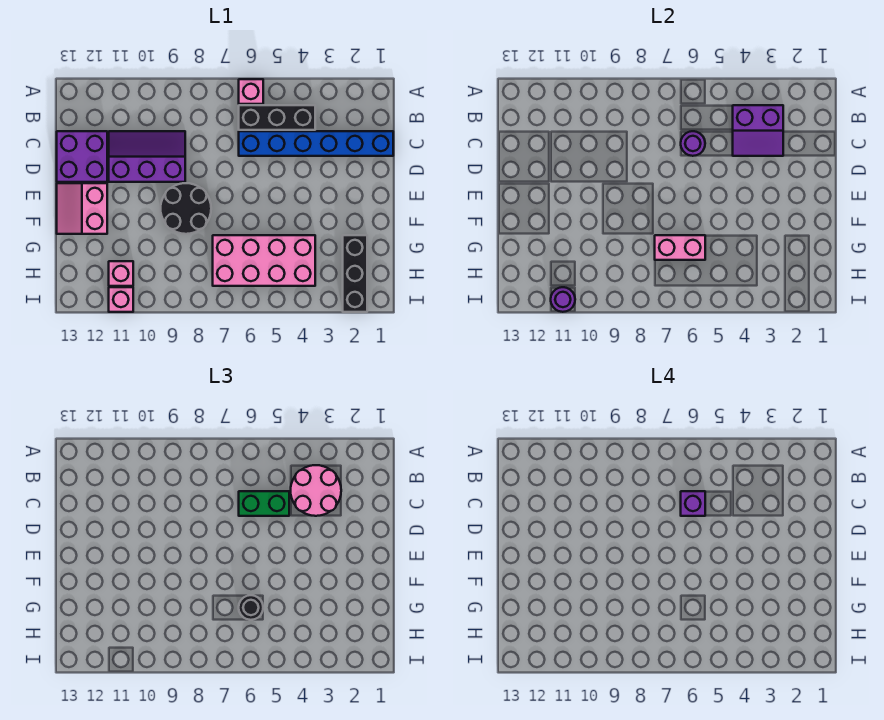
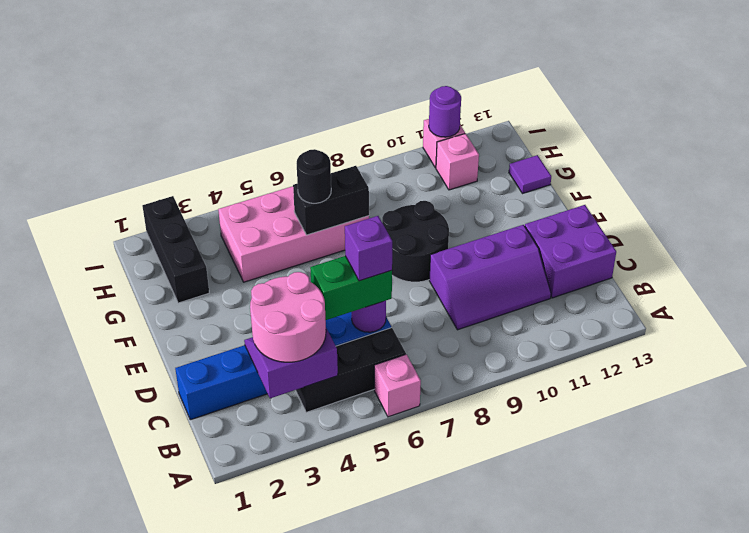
pink slope E12:F13 level 1 top 12 -> none
pink brick G6:G7 level 2 -> black brick G6:G7 level 2
none -> purple tile G13 level 1

